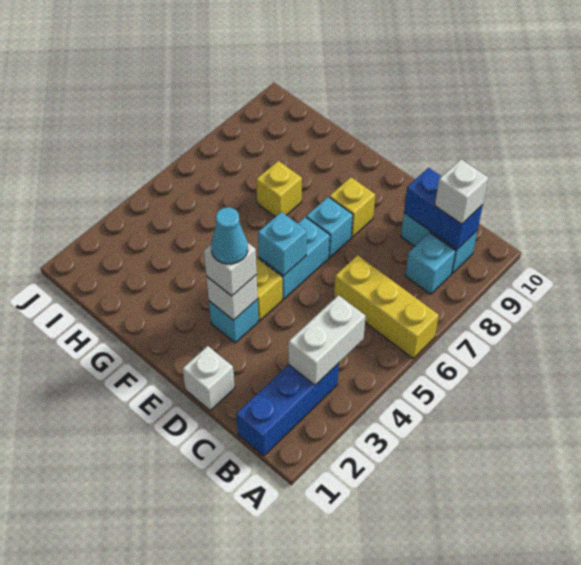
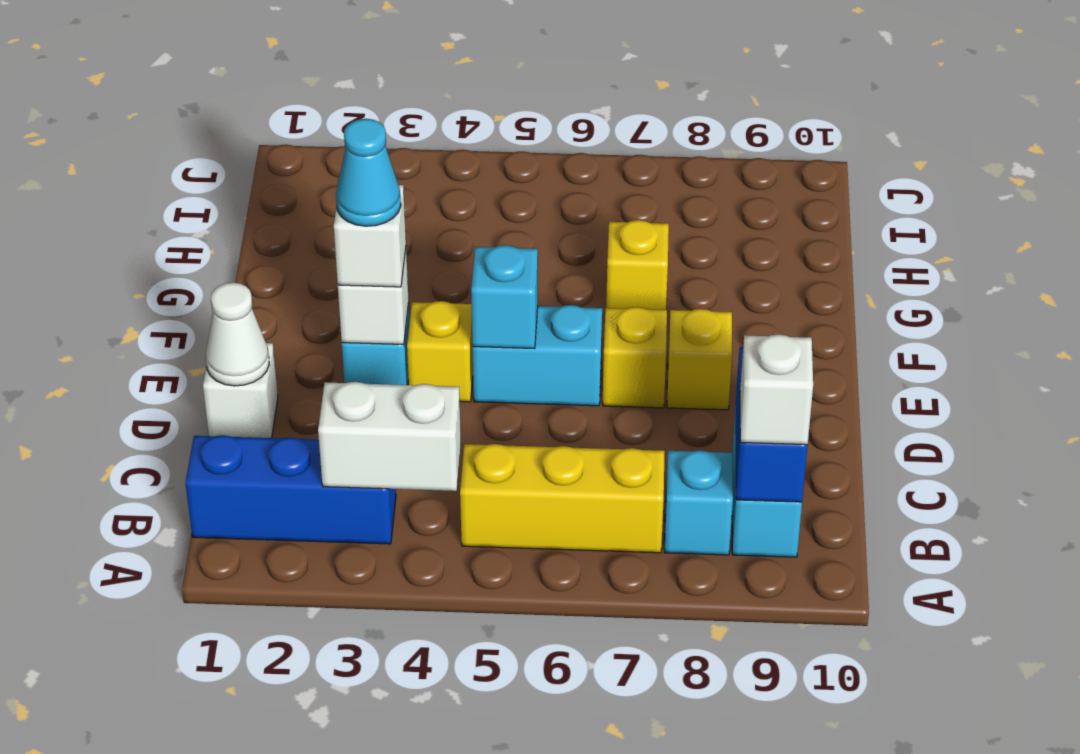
yellow brick A6:C6 level 1 -> yellow brick B5:B7 level 1
none -> white cone D1 level 2
cyan brick E7 level 1 -> yellow brick E7 level 1

